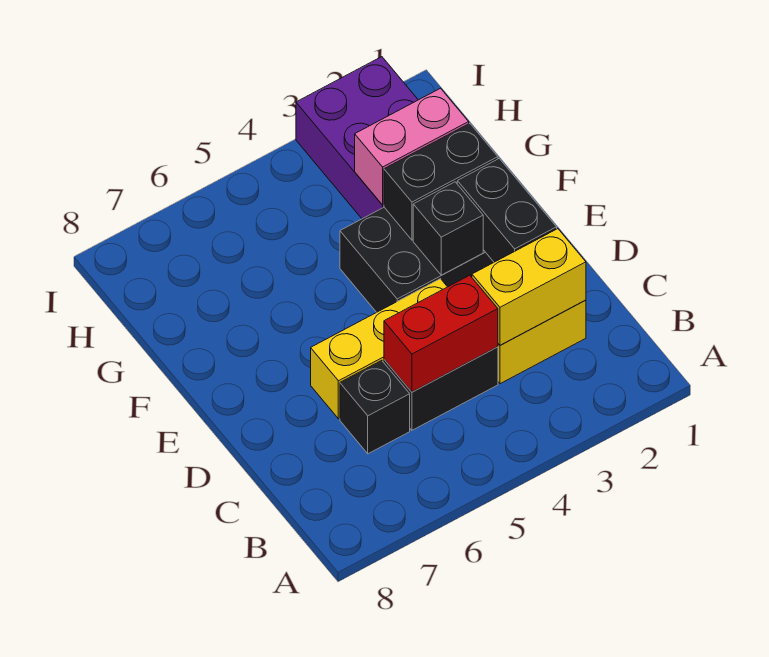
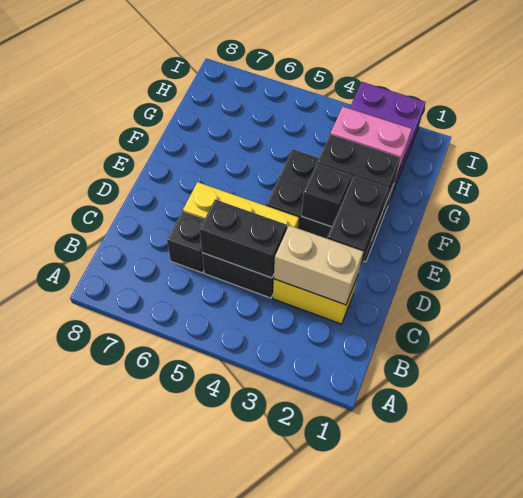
yellow brick C2:C3 level 2 -> tan brick C2:C3 level 2
red brick C4:C5 level 2 -> black brick C4:C5 level 2

